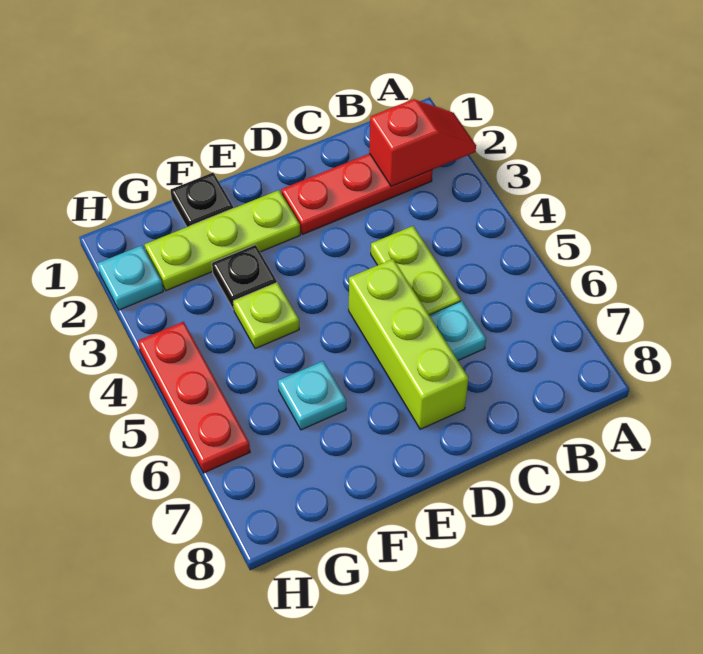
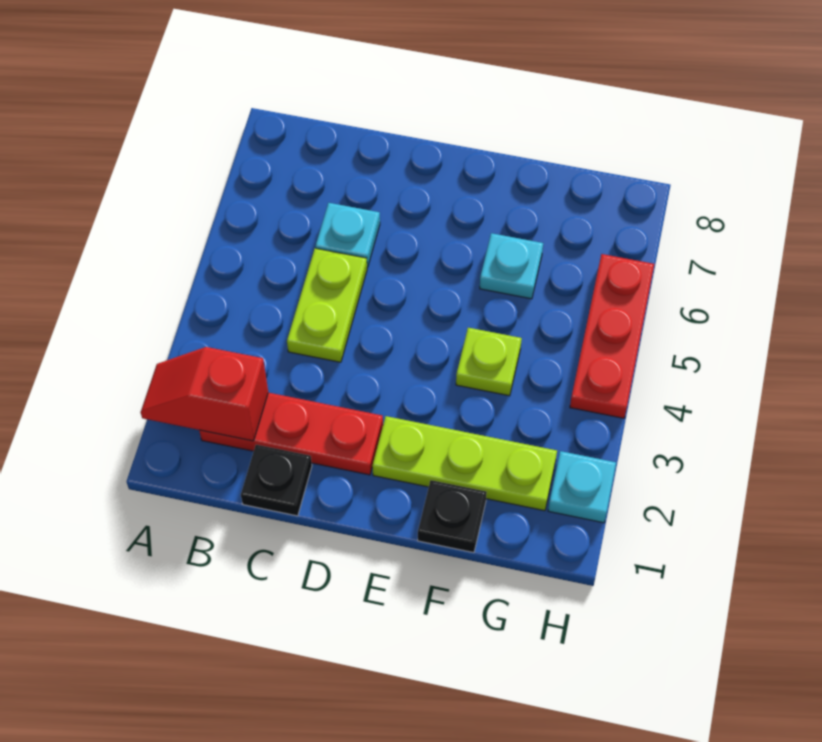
lime brick D5:D7 level 1 -> none
black plate F3 level 1 -> black plate C1 level 1

